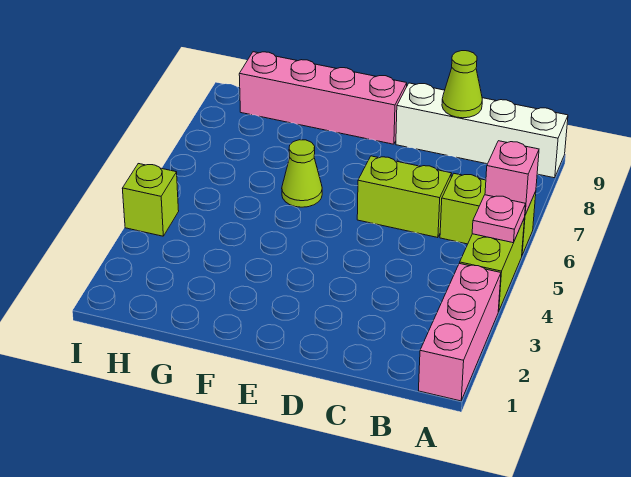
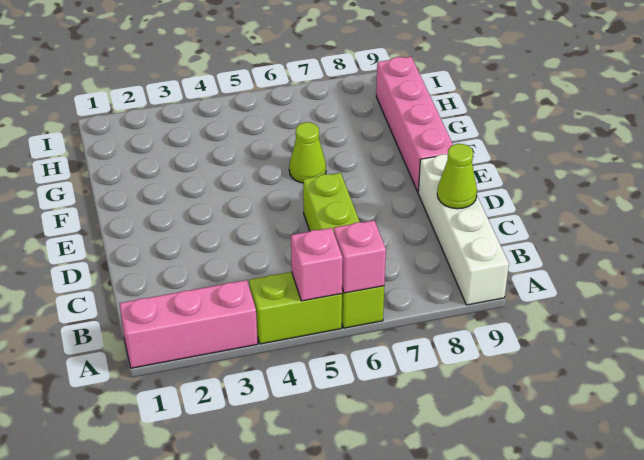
pink plate A5 level 2 -> pink brick A5 level 2
lime brick I4 level 1 -> none

